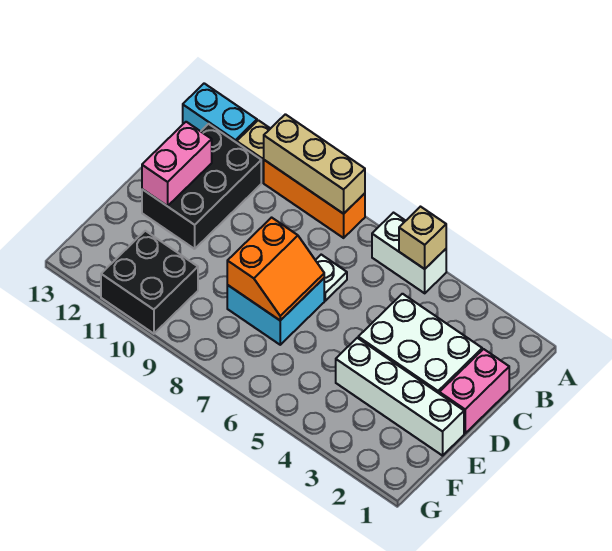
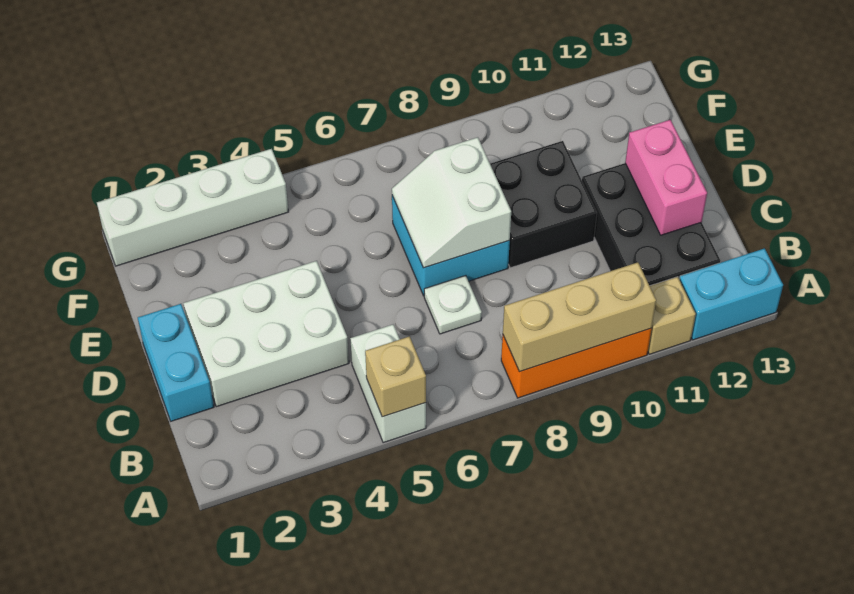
white brick A5:A6 level 1 -> white brick A5:B5 level 1
pink brick C1:D1 level 1 -> cyan brick C1:D1 level 1
orange slope D7:E8 level 2 top 8 -> white slope D7:E8 level 2 top 8
white brick E1:E4 level 1 -> white brick G1:G4 level 1
black brick F10:G11 level 1 -> black brick D9:E10 level 1

